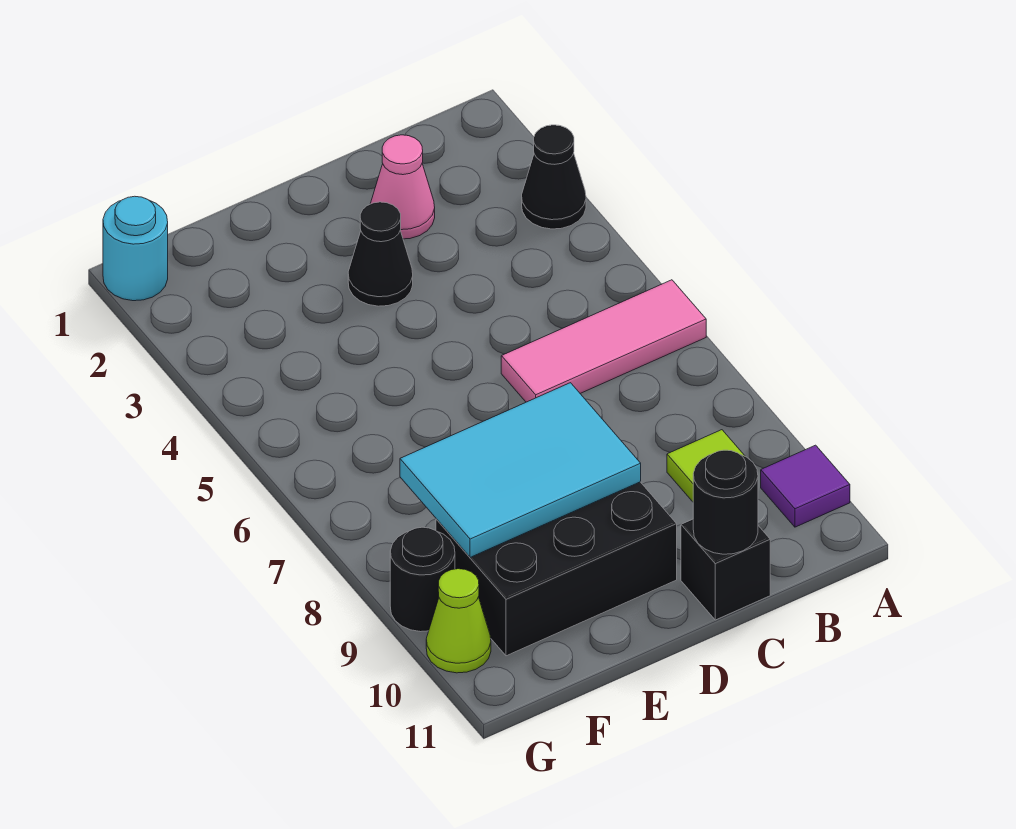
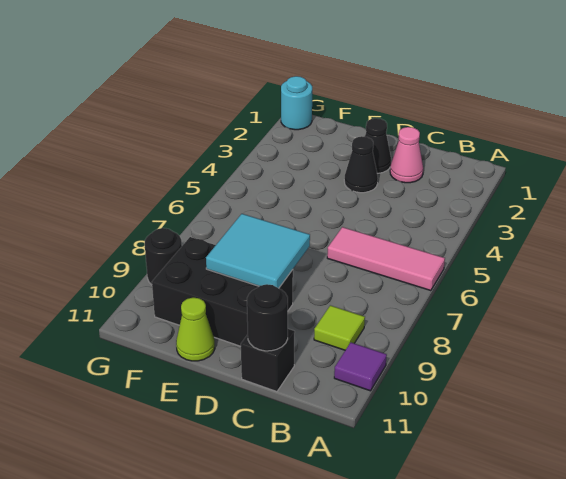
black cone A3 level 1 -> black cone D2 level 1
cyan tile D8:F9 level 2 -> cyan tile D8:E9 level 2
lime cone G10 level 1 -> lime cone E11 level 1

